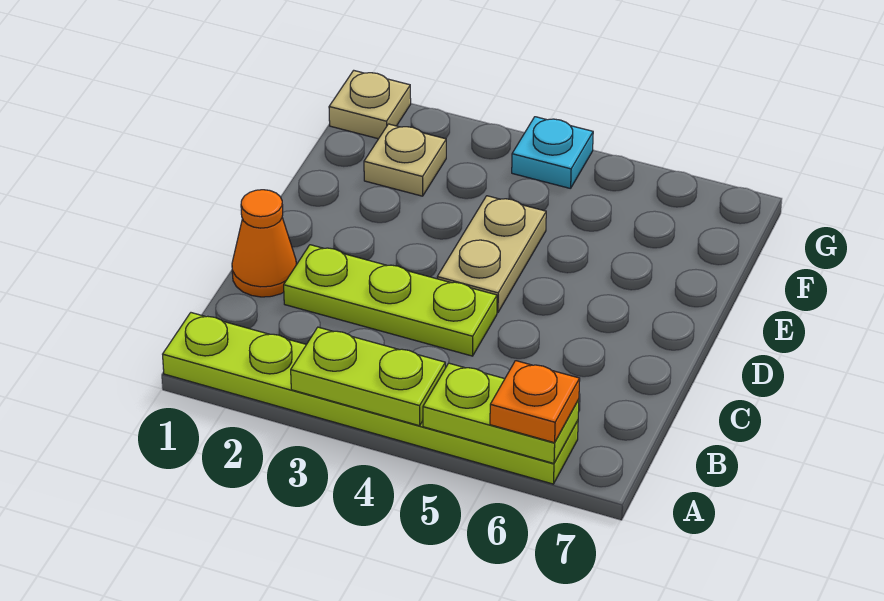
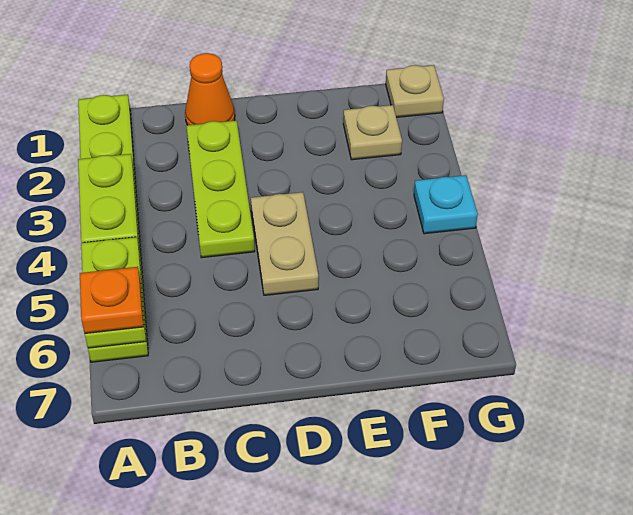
tan plate D4:E4 level 1 -> tan plate D4:D5 level 1

